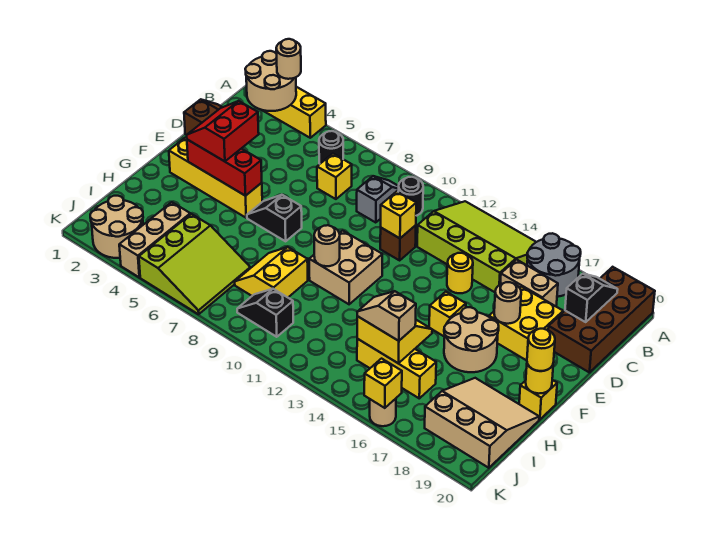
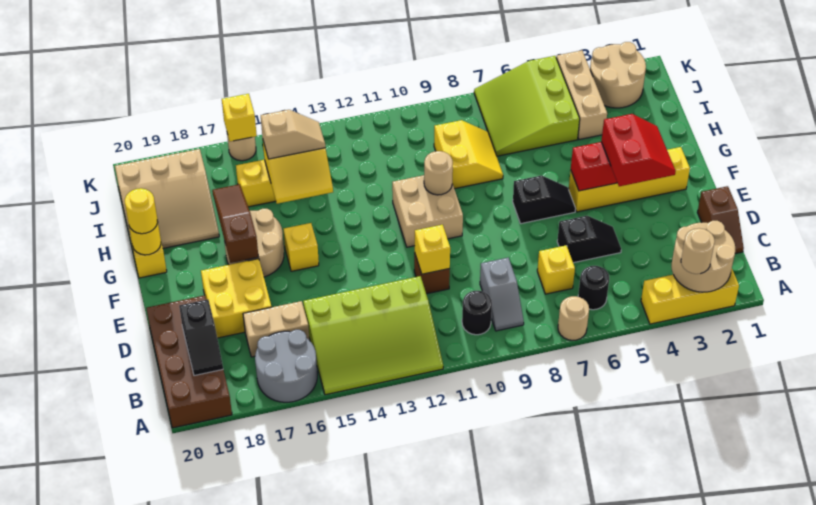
yellow round brick D14 level 1 -> none
tan round brick E17 level 2 -> tan round brick A7 level 1
none -> brown slope F17:H17 level 2 top F
black slope J9:J10 level 1 top 10 -> black slope D5:D6 level 1 top 6

